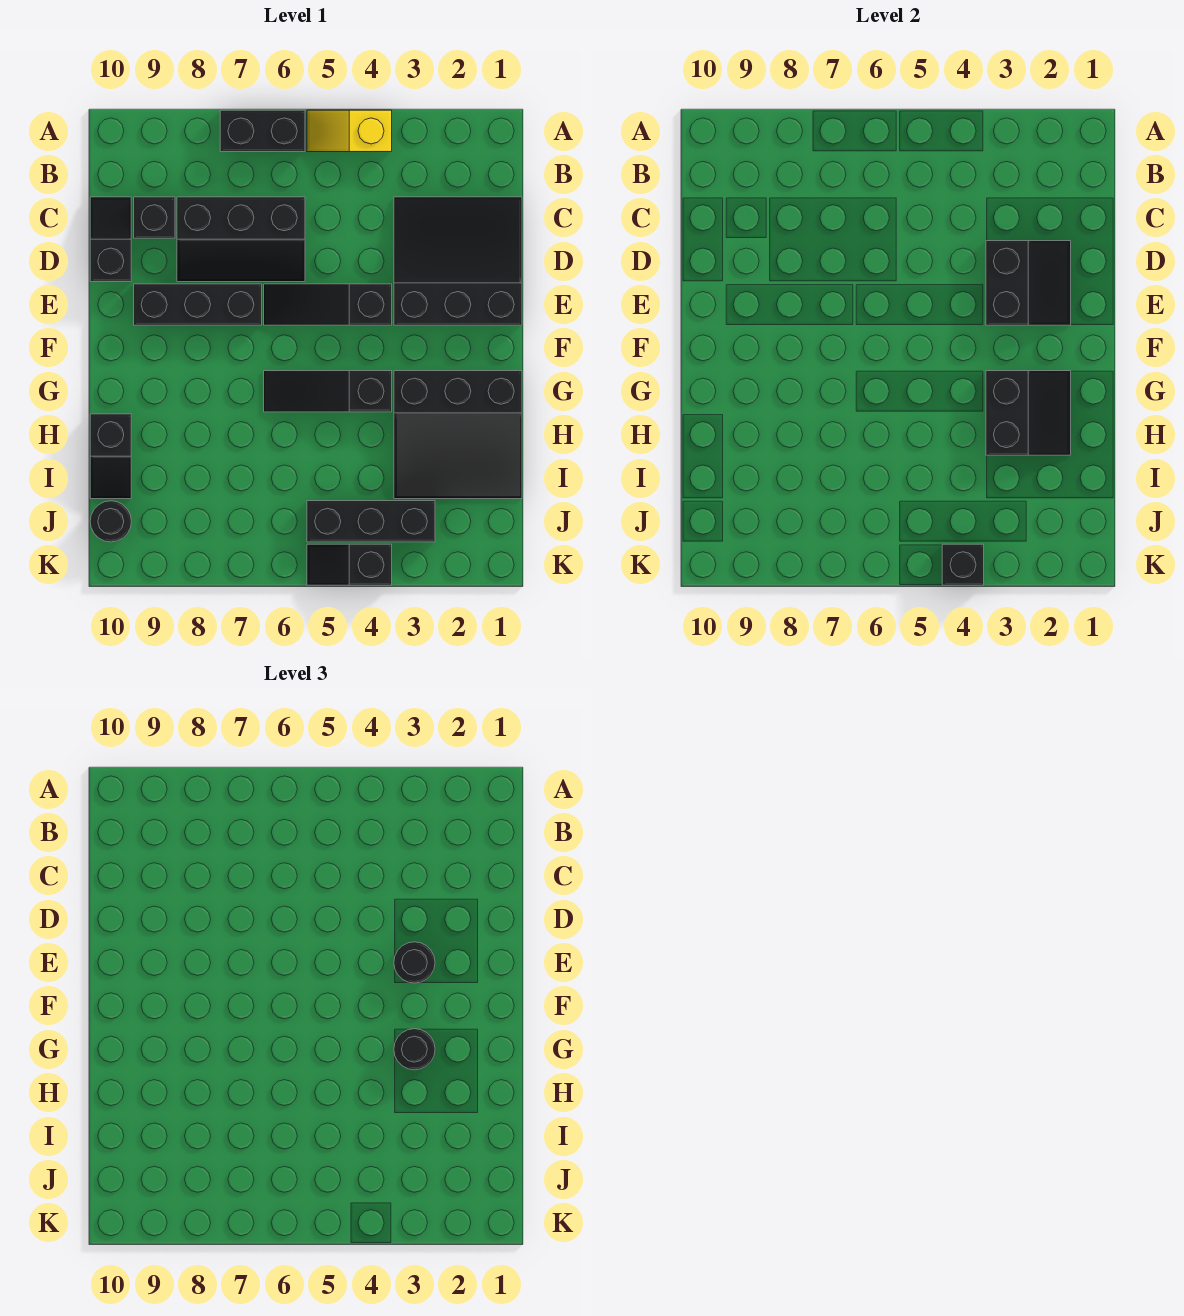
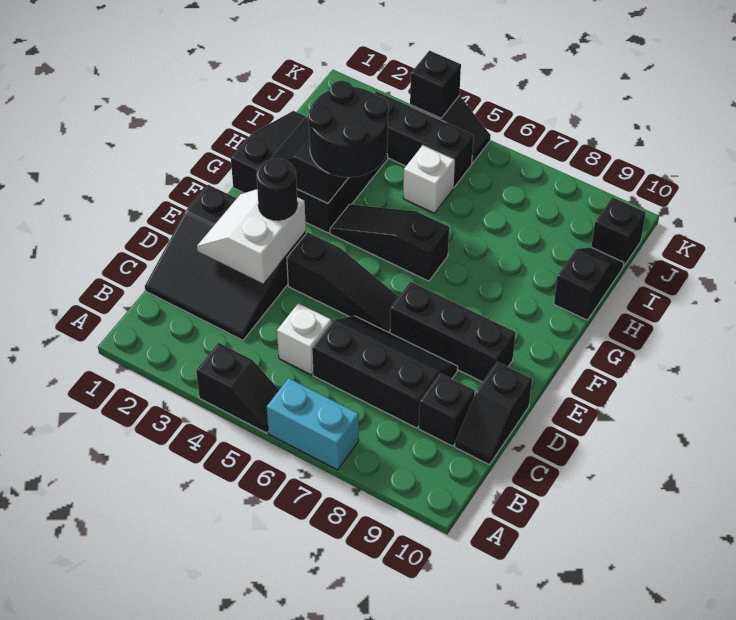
yellow slope A4:A5 level 1 top 4 -> black slope A4:A5 level 1 top 4
black brick A6:A7 level 1 -> cyan brick A6:A7 level 1
none -> white brick C5 level 1
black slope D2:E3 level 2 top 3 -> white slope D2:E3 level 2 top 3
black round brick G3 level 3 -> black round brick G3:H4 level 3
black slope G4:G6 level 1 top 4 -> black slope G4:G6 level 1 top 6
none -> white brick I5 level 1
black round brick J10 level 1 -> black brick J10 level 1

